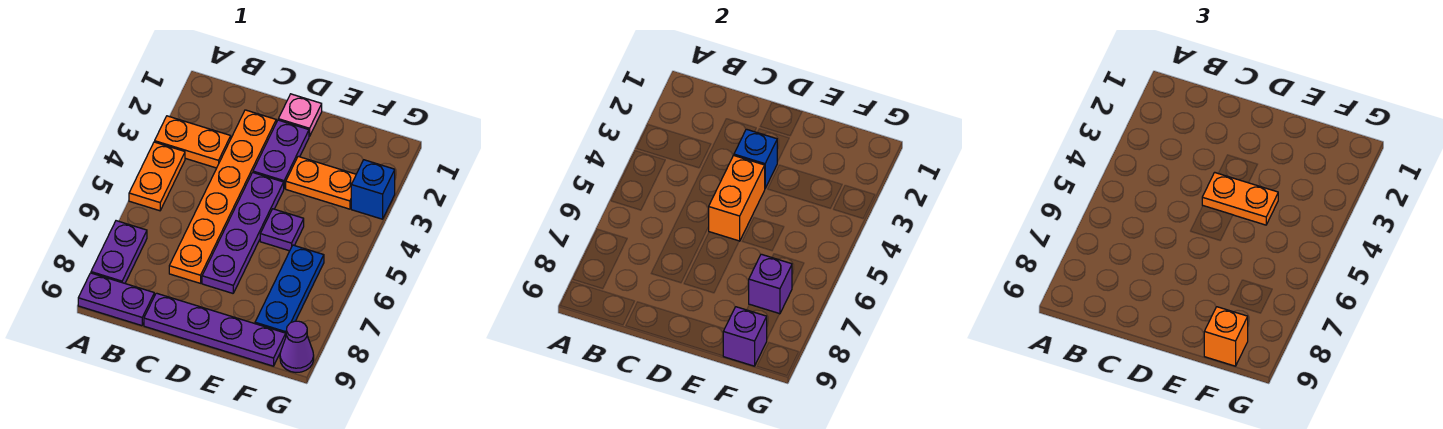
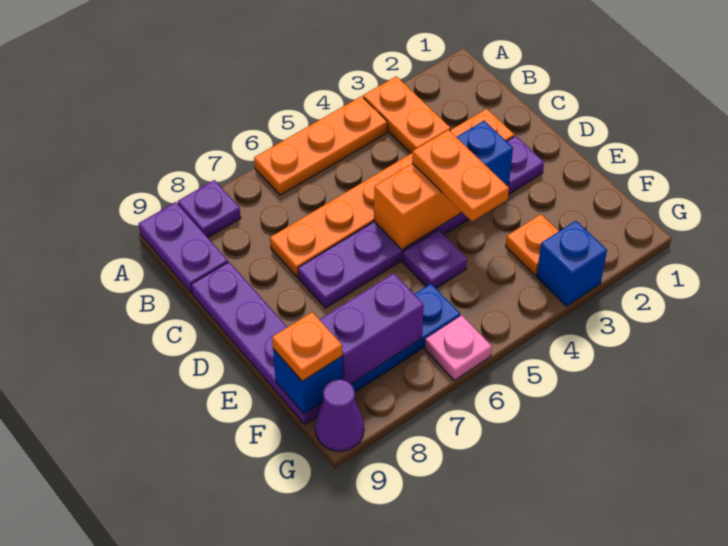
orange plate A4:A5 level 1 -> orange plate A4:A6 level 1
purple plate A7:A8 level 1 -> purple plate A8 level 1
pink plate D1 level 1 -> pink plate G6 level 1
orange plate E3:F3 level 1 -> orange plate F3 level 1
purple brick F7 level 2 -> purple brick F7:F8 level 2
purple brick F9 level 2 -> blue brick F9 level 2
orange brick F9 level 3 -> orange plate F9 level 3

